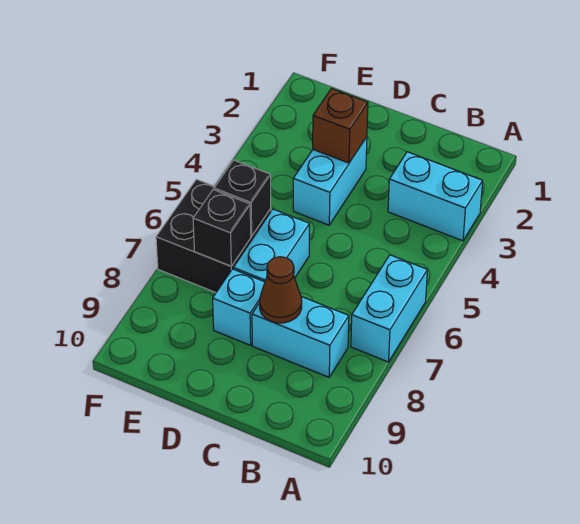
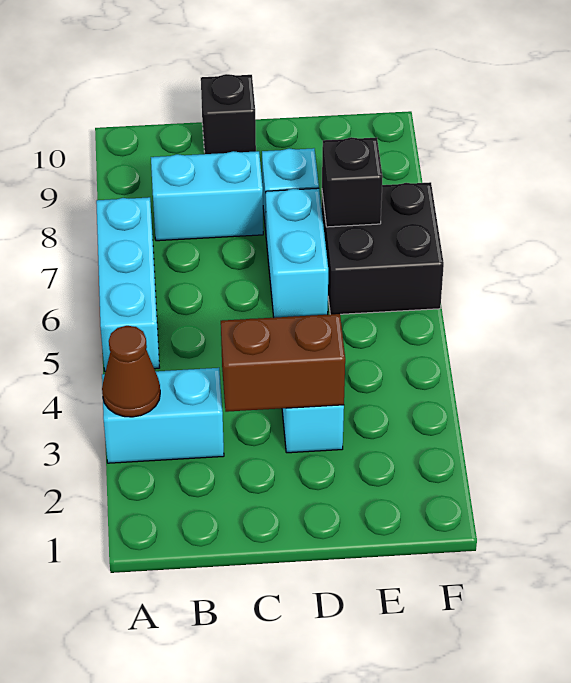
cyan brick A6:A7 level 1 -> cyan brick A5:A7 level 1
brown cone C8 level 2 -> brown cone A3 level 2
brown brick D3 level 2 -> brown brick C3:D3 level 2
black brick E6 level 2 -> black brick C10 level 1

